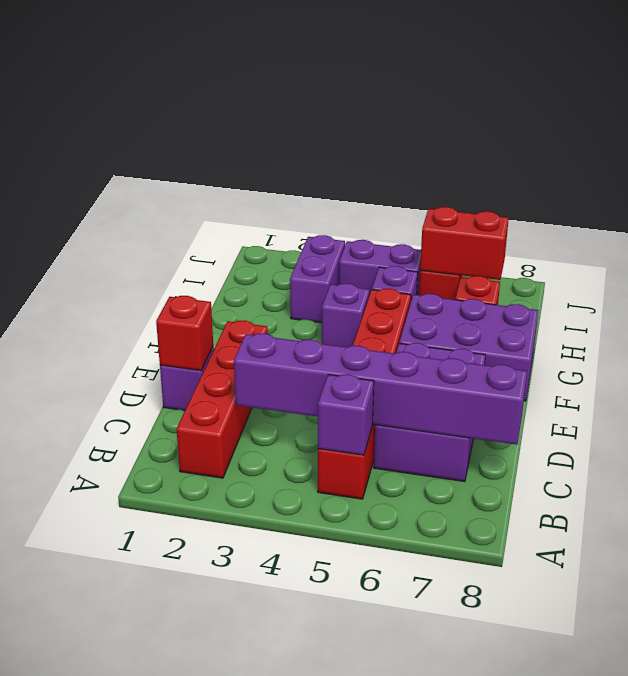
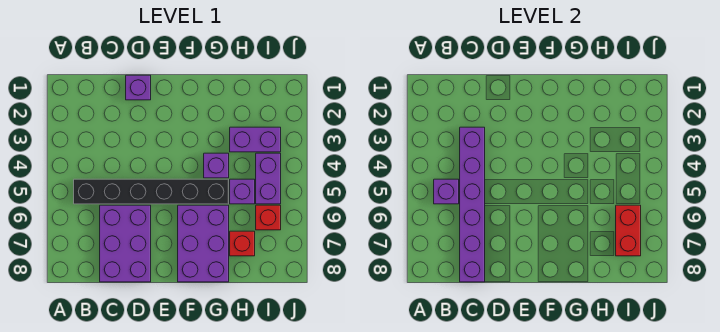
red brick B2:E2 level 1 -> none
red brick B5:G5 level 1 -> black brick B5:G5 level 1
purple brick C6:E7 level 1 -> purple brick C6:D8 level 1
red brick D1 level 2 -> none

